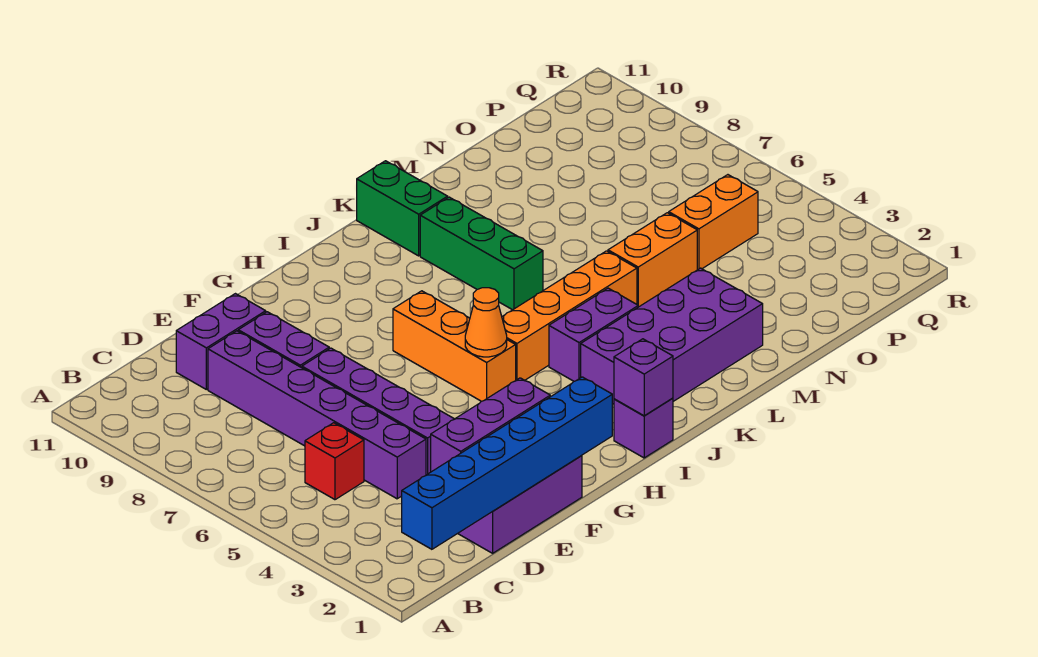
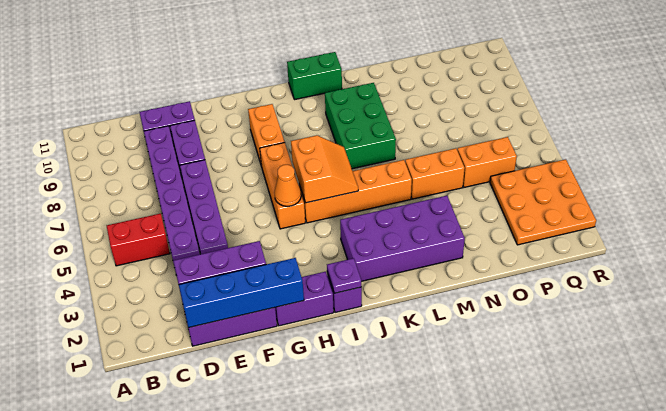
blue brick B1:G1 level 2 -> blue brick D1:G1 level 2
red brick C5 level 1 -> red brick B5:C5 level 1
none -> orange brick H8:H9 level 1
purple brick I1 level 2 -> purple plate I1 level 2
none -> orange slope I5:J6 level 2 top I
purple brick J4:K4 level 1 -> purple brick G1:H1 level 1
green brick K7:K9 level 1 -> green brick K7:L9 level 1
green brick K10:K11 level 1 -> green brick J11:K11 level 1
none -> orange plate P2:R4 level 1

